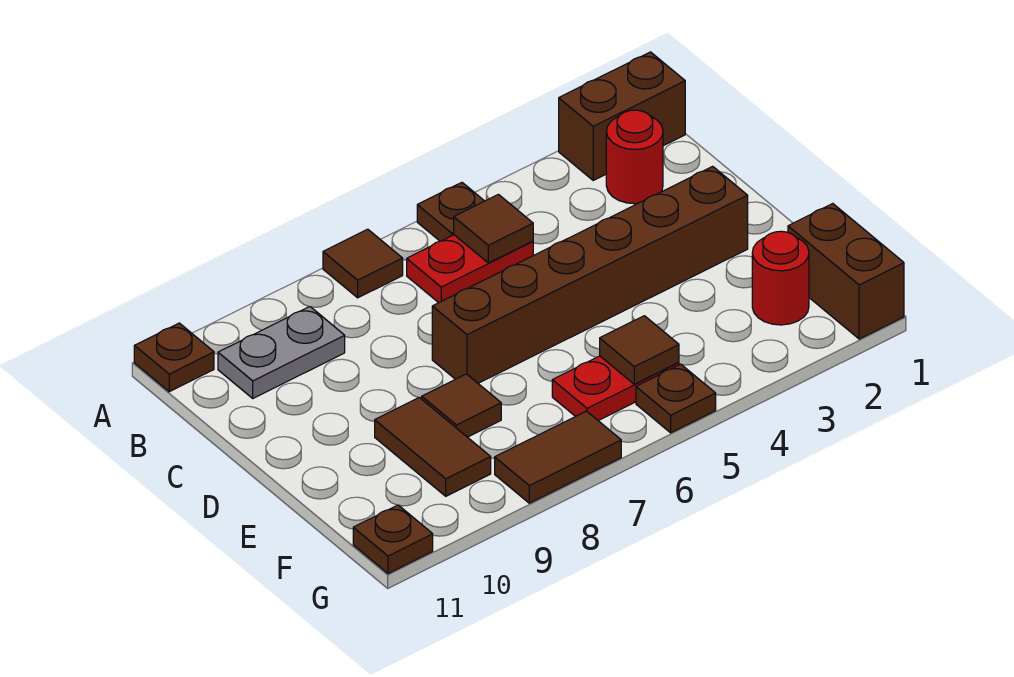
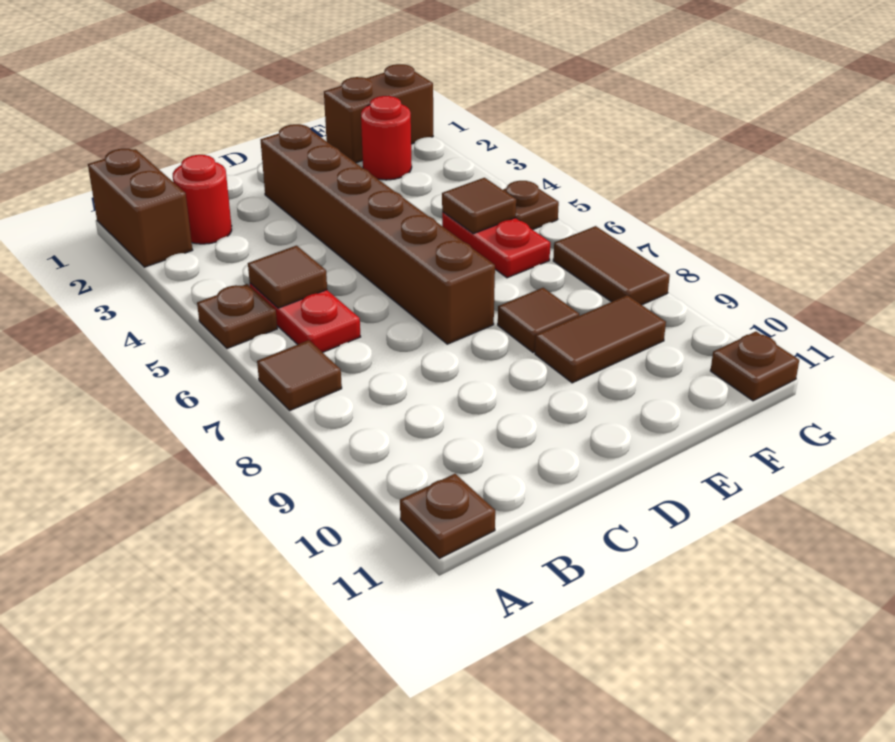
grey plate B9:B10 level 1 -> none

